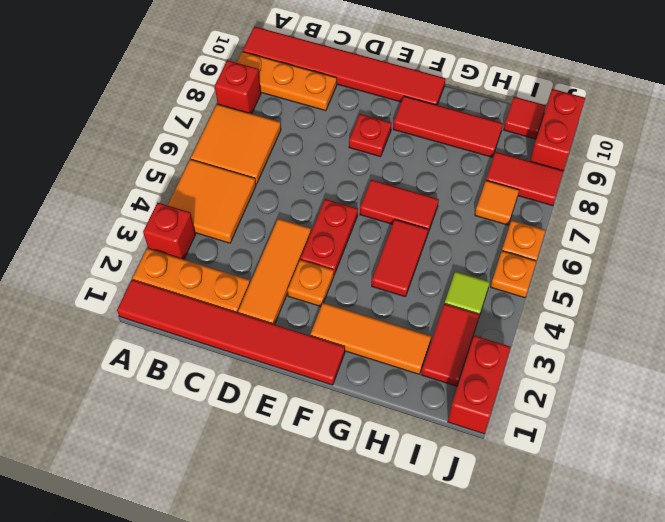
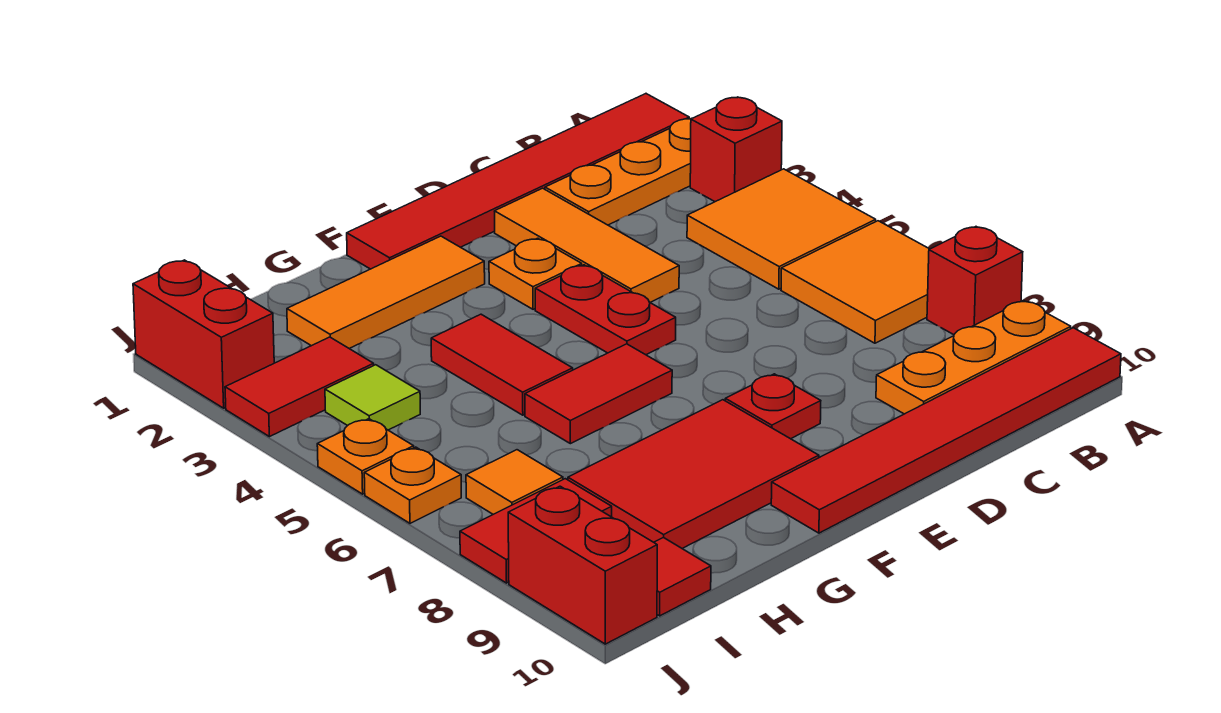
red tile F9:H9 level 1 -> red tile F8:H9 level 1
red tile I2:I3 level 1 -> red tile I3:J3 level 1

